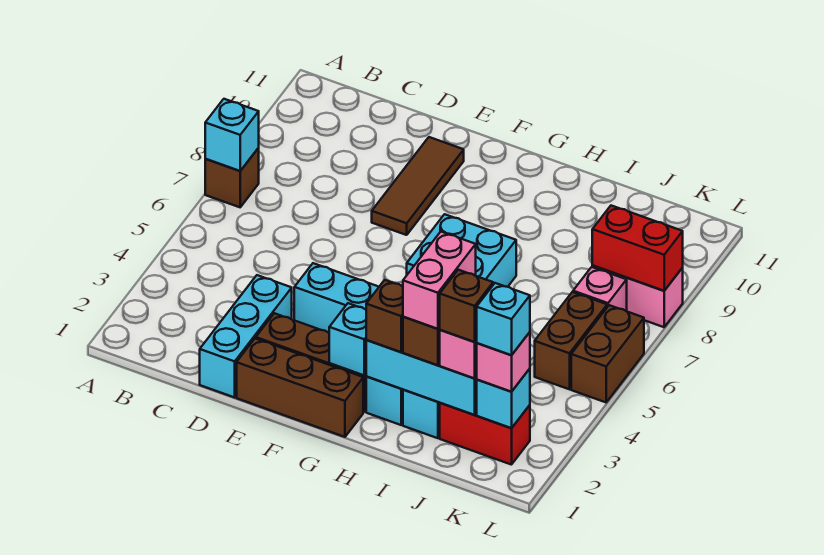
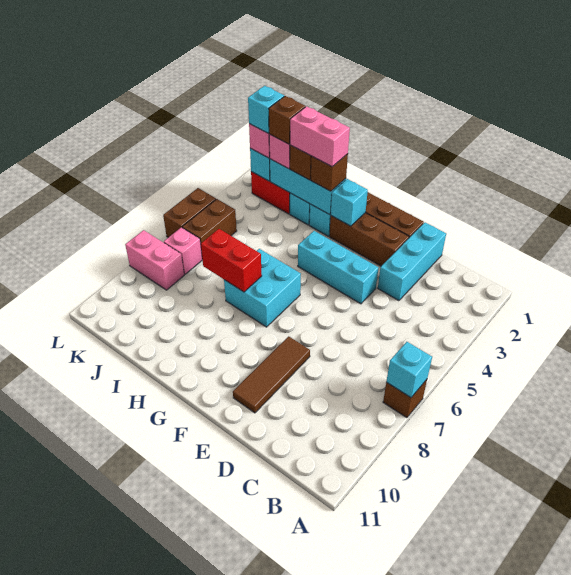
pink brick I2:I3 level 4 -> pink brick H2:I2 level 4
red brick K8:L8 level 2 -> red brick H7:I7 level 2

